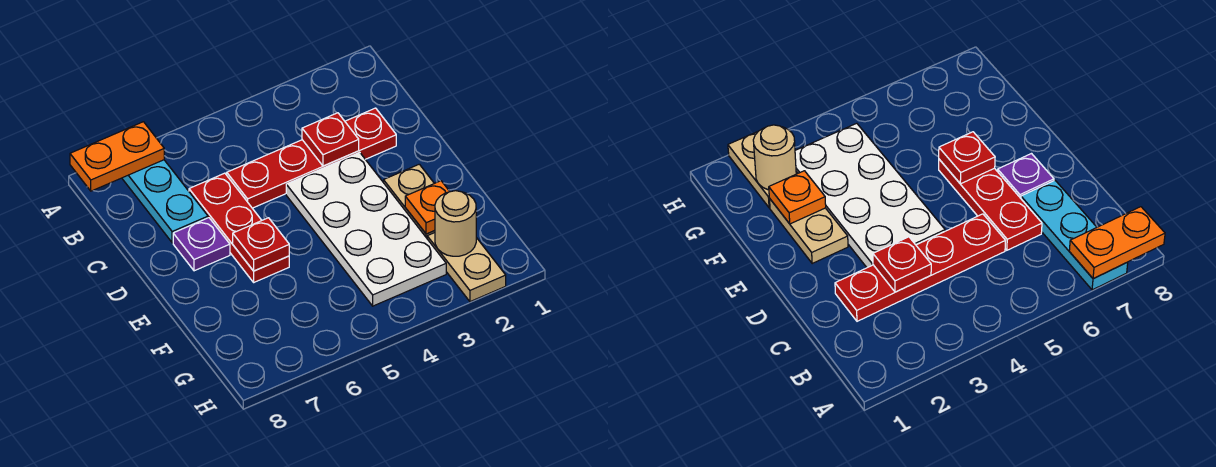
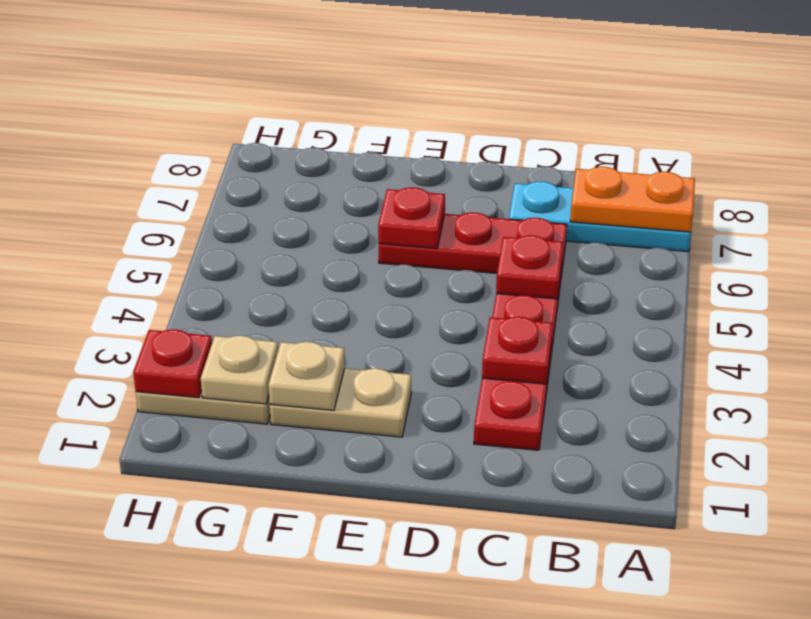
orange plate A7:A8 level 2 -> orange plate A7:B7 level 2
none -> red plate C5 level 2
white plate D3:G4 level 1 -> none
purple plate D7 level 1 -> none
orange plate F2 level 2 -> tan plate F2 level 2
tan round brick G2 level 2 -> tan plate G2 level 2
none -> red plate H2 level 2

